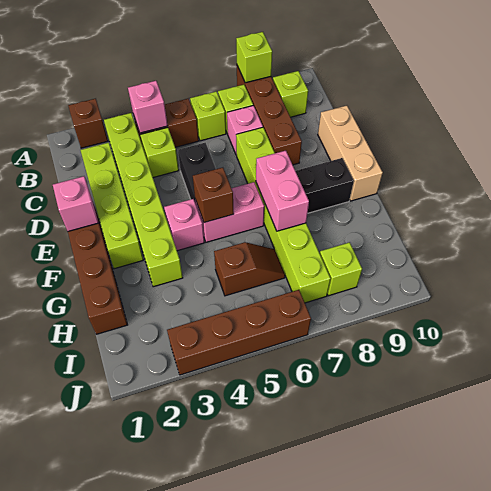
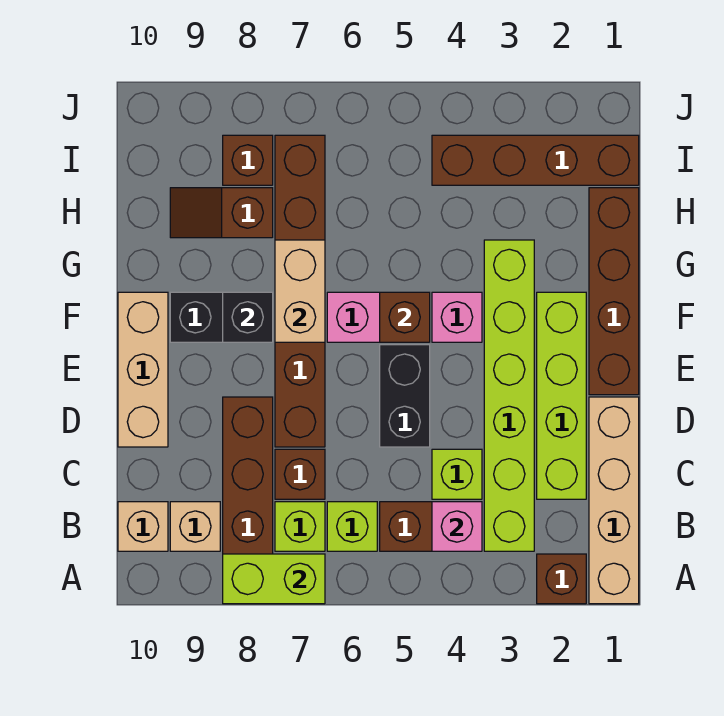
none -> tan brick A1:D1 level 1
lime brick A8 level 2 -> lime brick A7:A8 level 2
lime brick B9 level 1 -> tan brick B9 level 1
none -> tan brick B10 level 1
pink brick C7 level 1 -> brown brick C7 level 1
lime brick D7:I7 level 1 -> brown brick D7:I7 level 1
pink brick E1 level 2 -> none
pink brick F7:G7 level 2 -> tan brick F7:G7 level 2
none -> black brick F8 level 2
brown slope H5:H6 level 1 top 5 -> brown slope H8:H9 level 1 top 8
lime brick I8 level 1 -> brown brick I8 level 1
brown brick J3:J6 level 1 -> brown brick I1:I4 level 1

